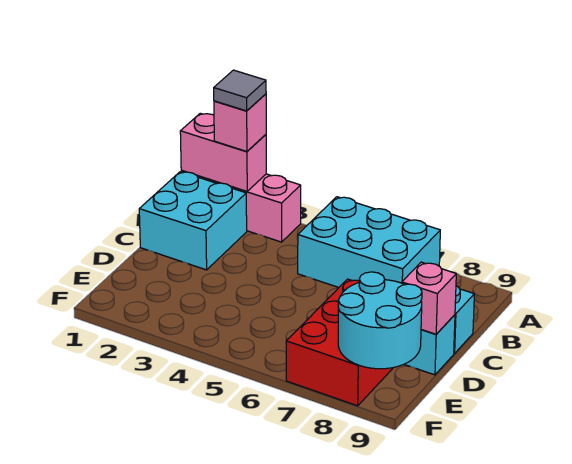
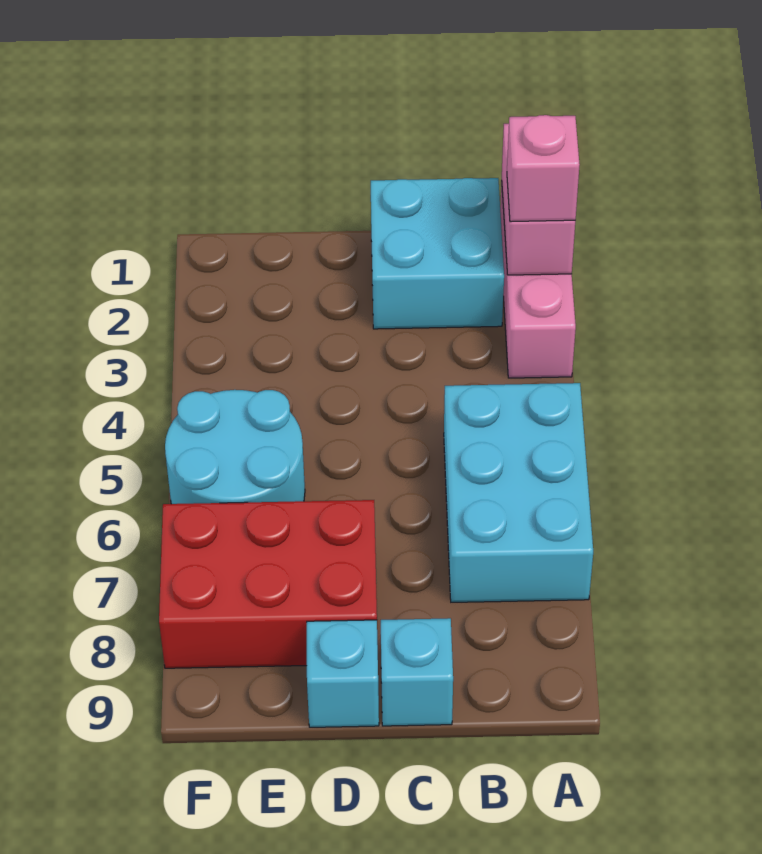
grey tile A2 level 4 -> none
pink brick D9 level 2 -> none
cyan round brick E8:F9 level 2 -> cyan round brick E5:F6 level 1

